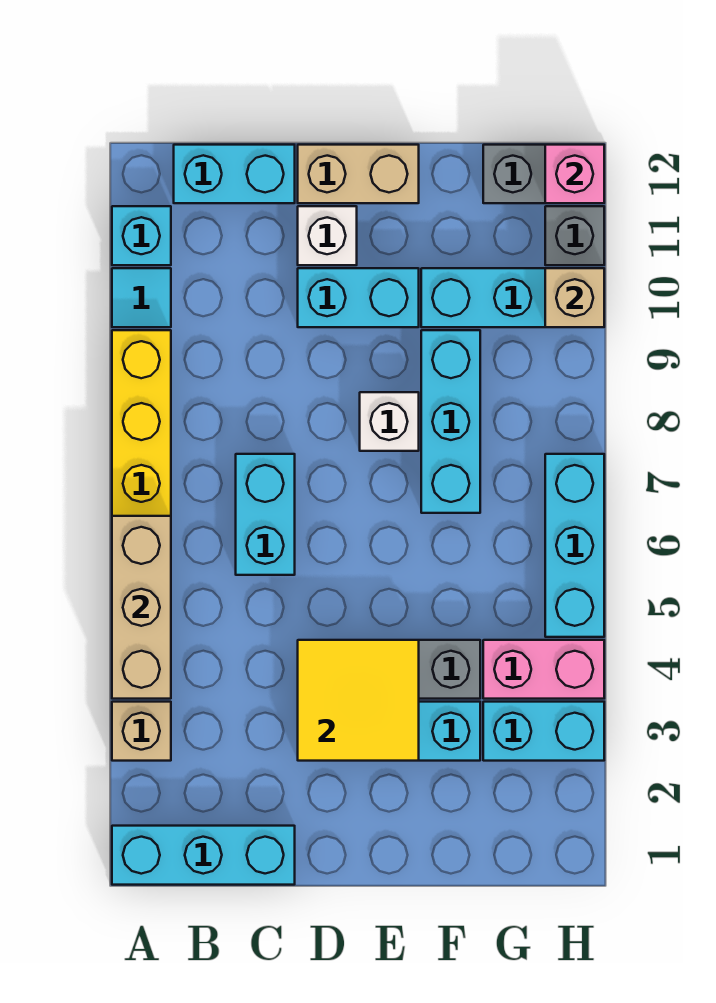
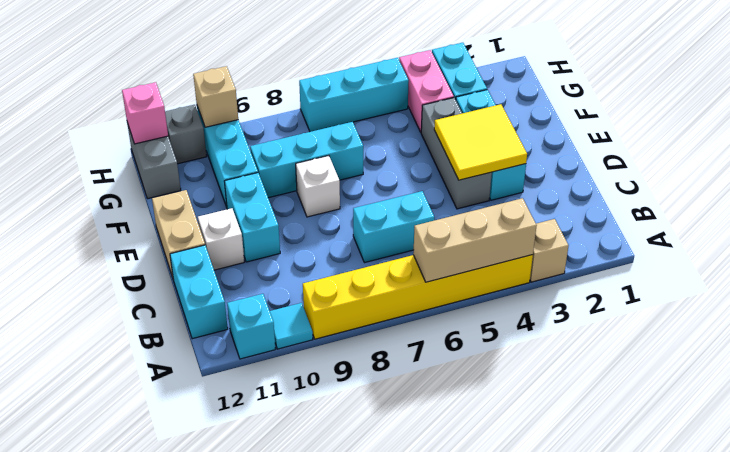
cyan brick A1:C1 level 1 -> none

